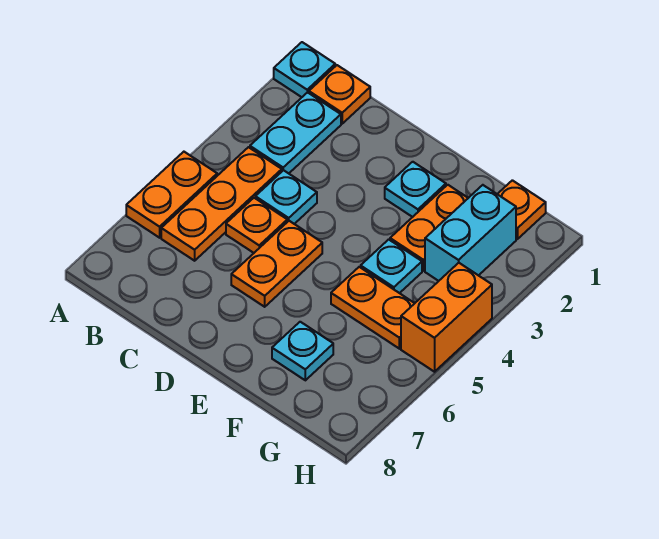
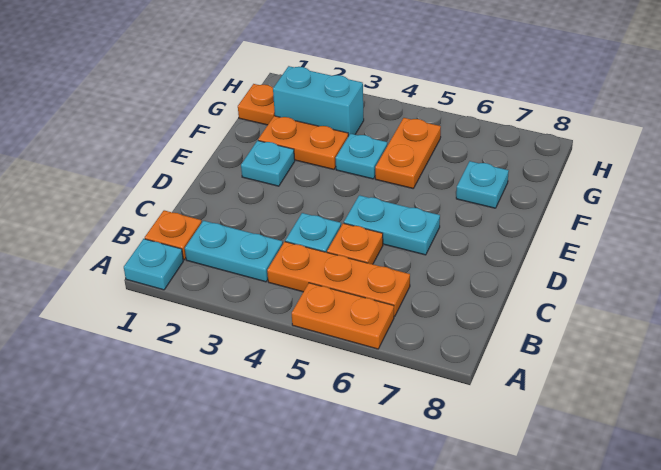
orange plate D5:D6 level 1 -> cyan plate D5:D6 level 1
orange brick H4:H5 level 1 -> none

